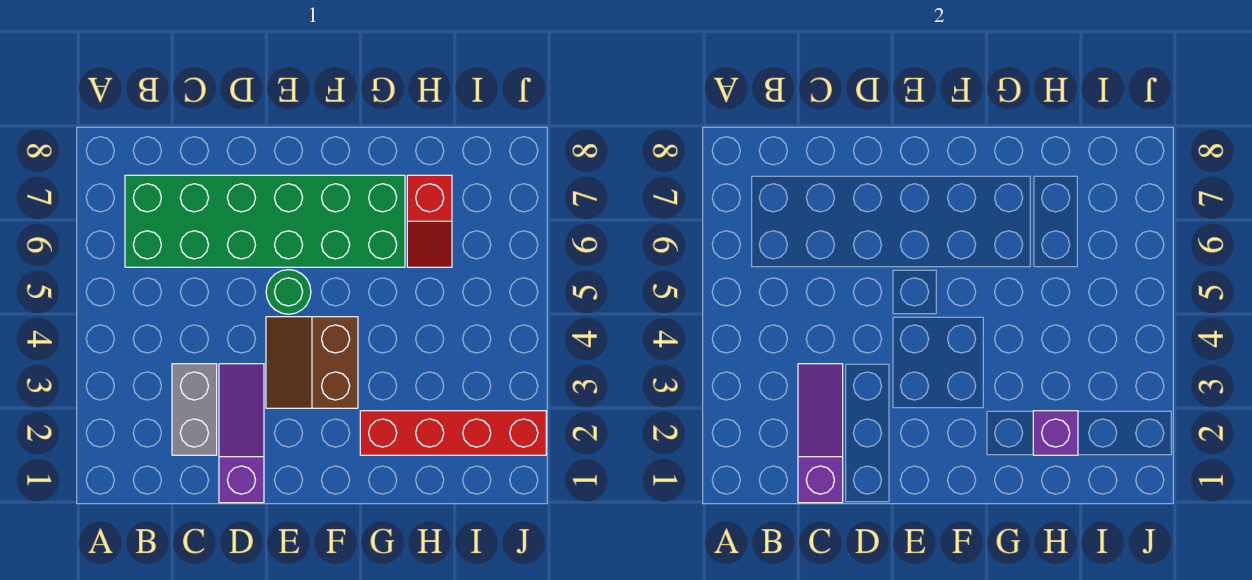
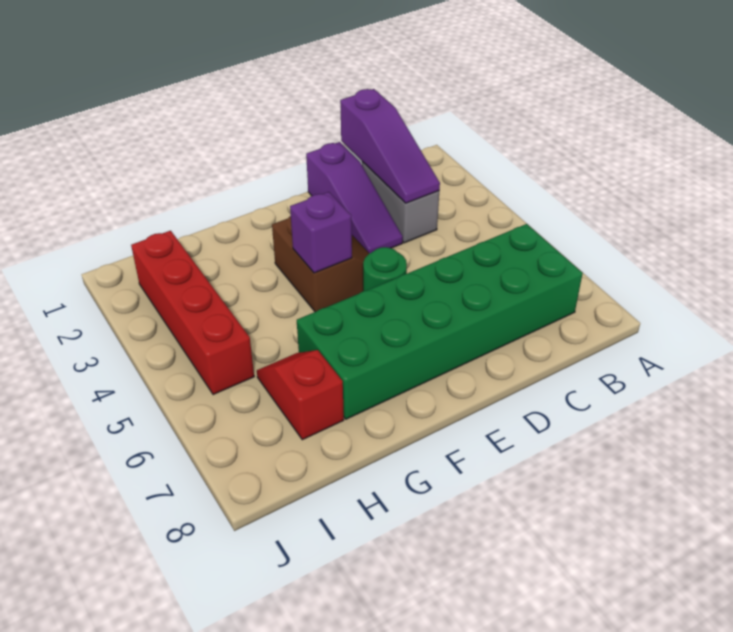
red brick G2:J2 level 1 -> red brick I2:I5 level 1
purple brick H2 level 2 -> purple brick F4 level 2

